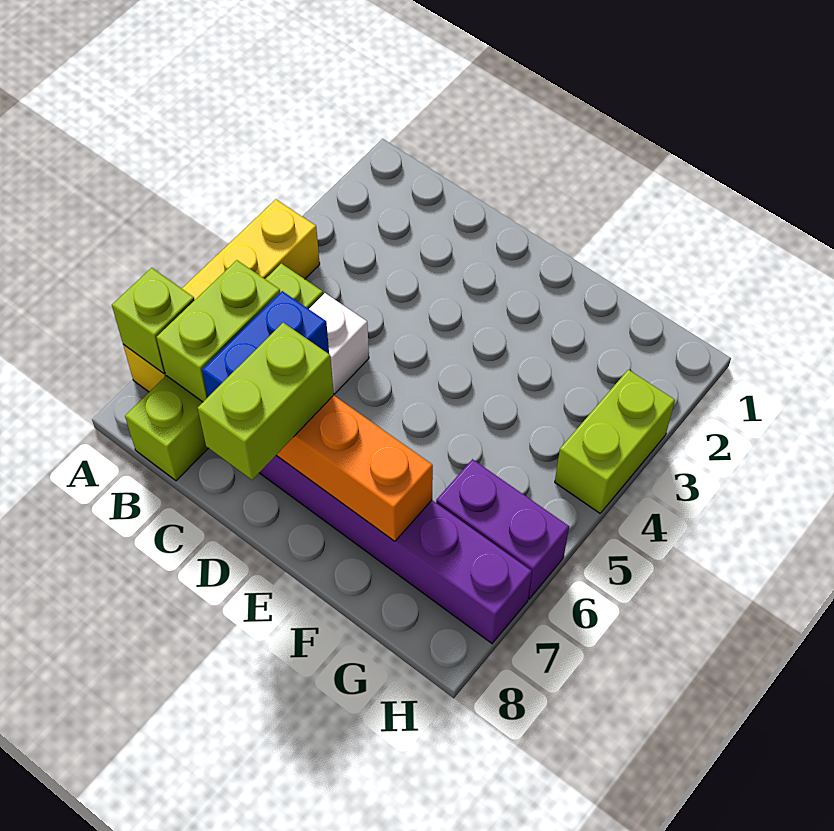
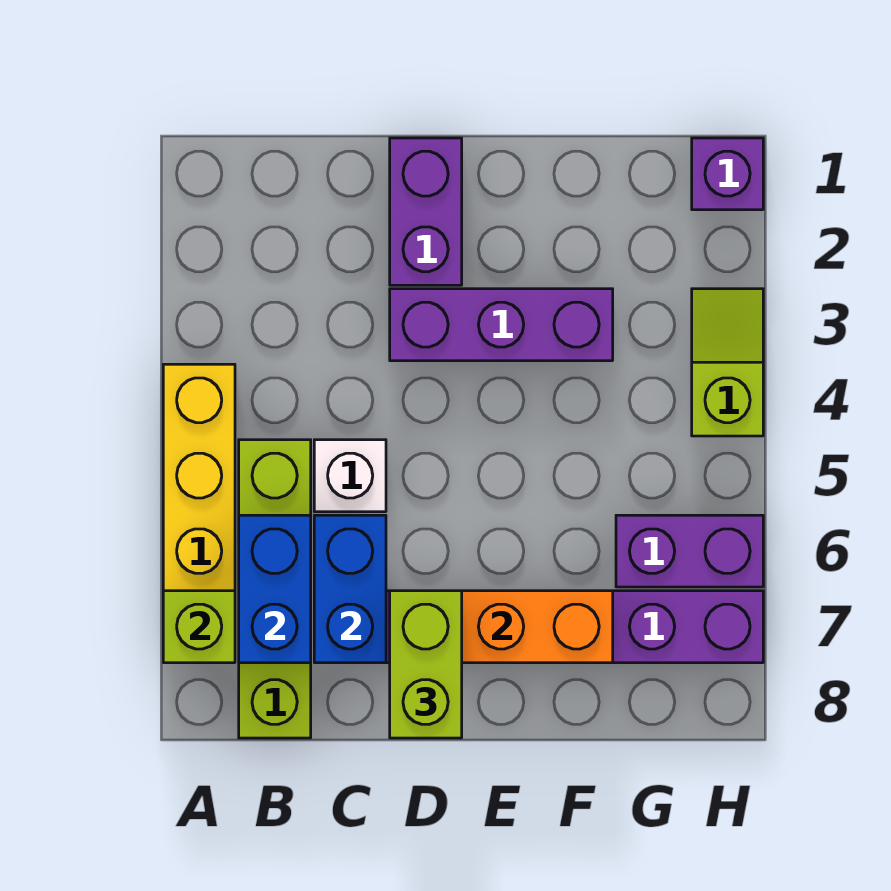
lime brick B6:B7 level 2 -> blue brick B6:B7 level 2
none -> purple brick D1:D2 level 1
none -> purple brick D3:F3 level 1
none -> purple brick H1 level 1
lime brick H3:H4 level 1 -> lime slope H3:H4 level 1 top 4

